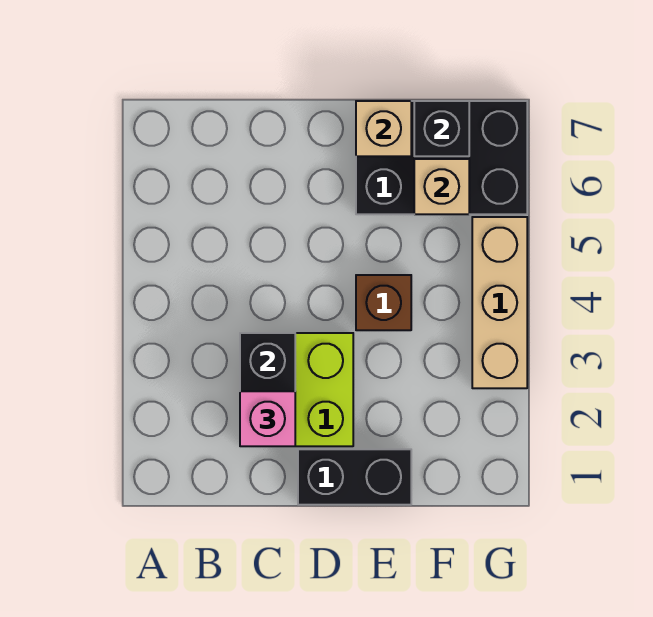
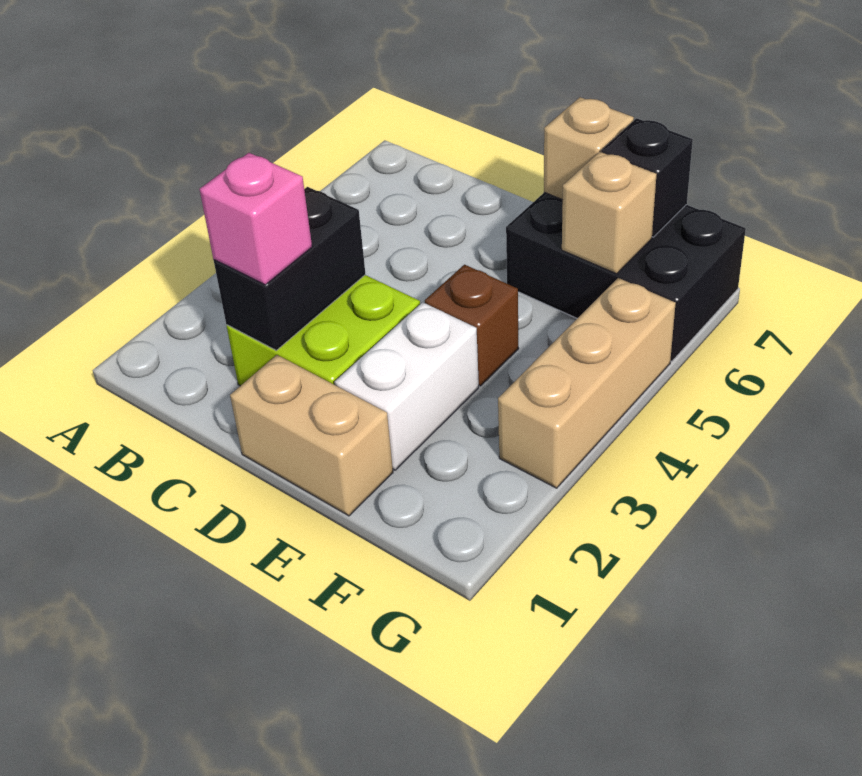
black brick D1:E1 level 1 -> tan brick D1:E1 level 1
none -> white brick E2:E3 level 1

